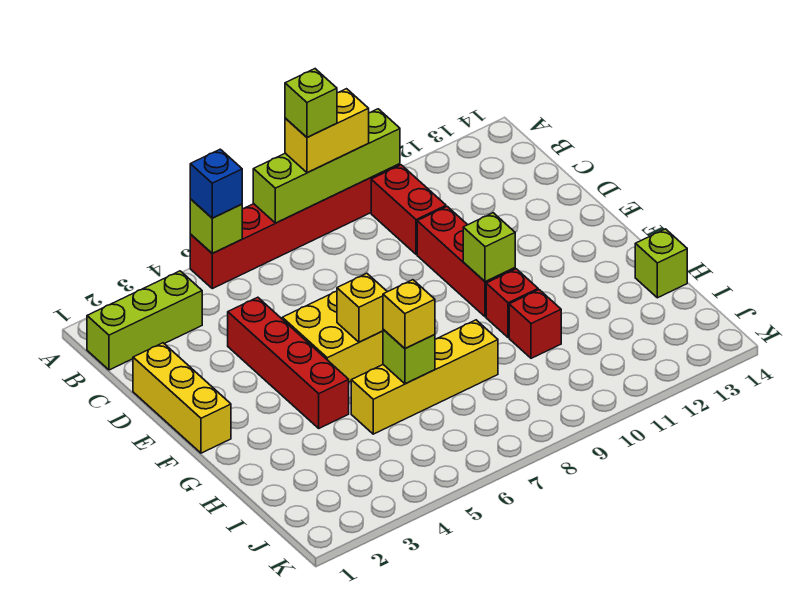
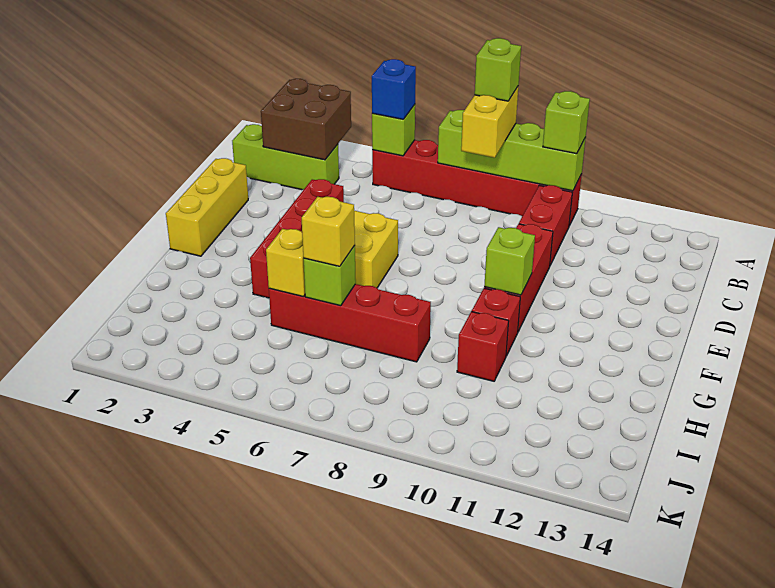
none -> brown brick A2:B3 level 2
yellow brick A8:A9 level 3 -> yellow brick A8:B8 level 3
yellow brick F6 level 2 -> yellow brick H5 level 2
yellow brick H5:H8 level 1 -> red brick H5:H8 level 1
lime brick H14 level 1 -> lime brick A10 level 3

